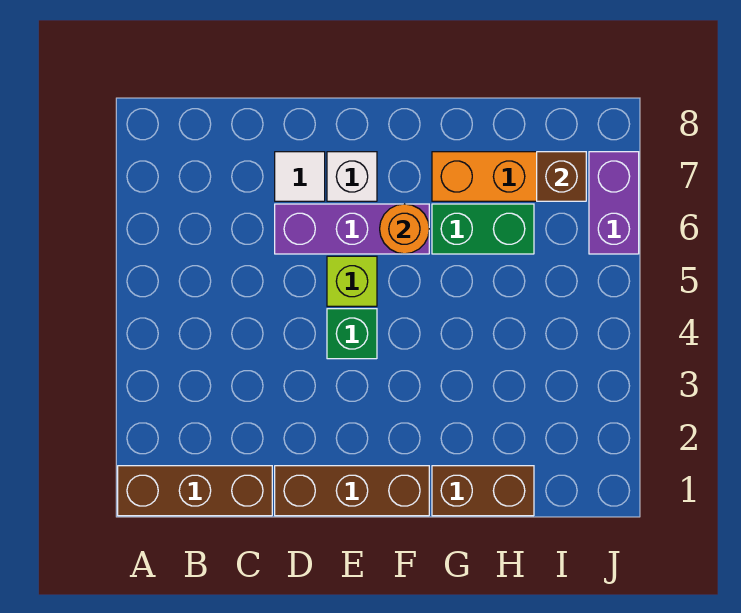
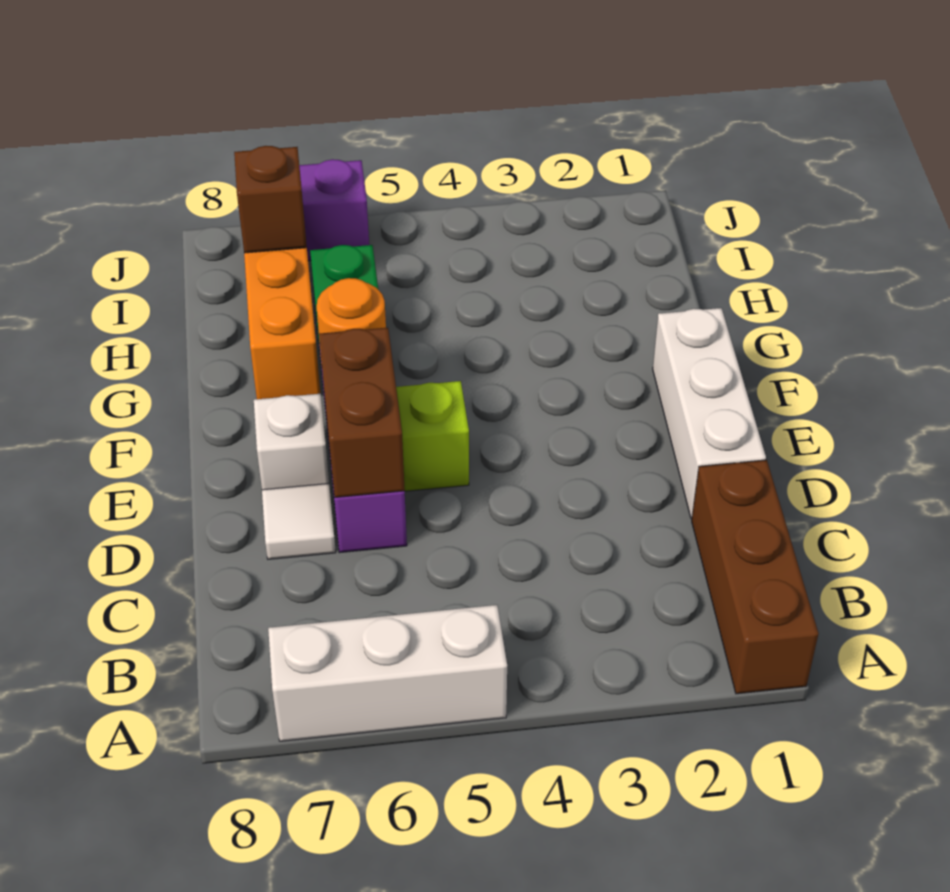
none -> white brick A5:A7 level 1
brown brick D1:F1 level 1 -> white brick D1:F1 level 1
green brick E4 level 1 -> none
brown brick G1:H1 level 1 -> brown brick D6:E6 level 2

